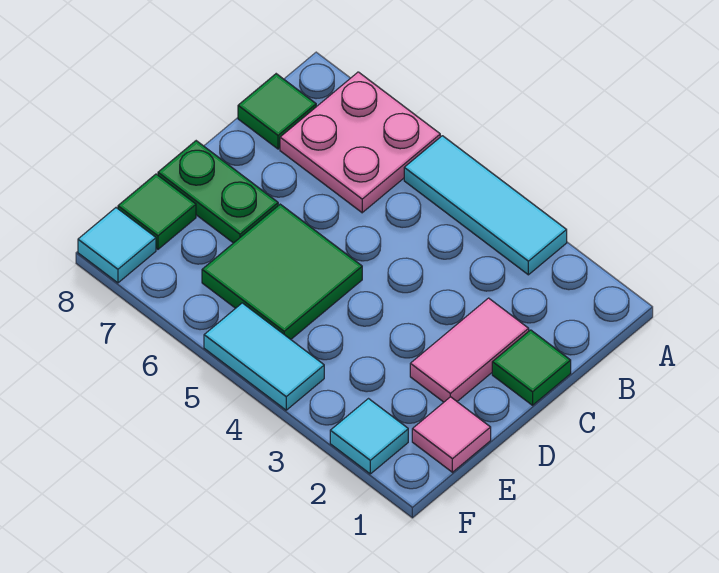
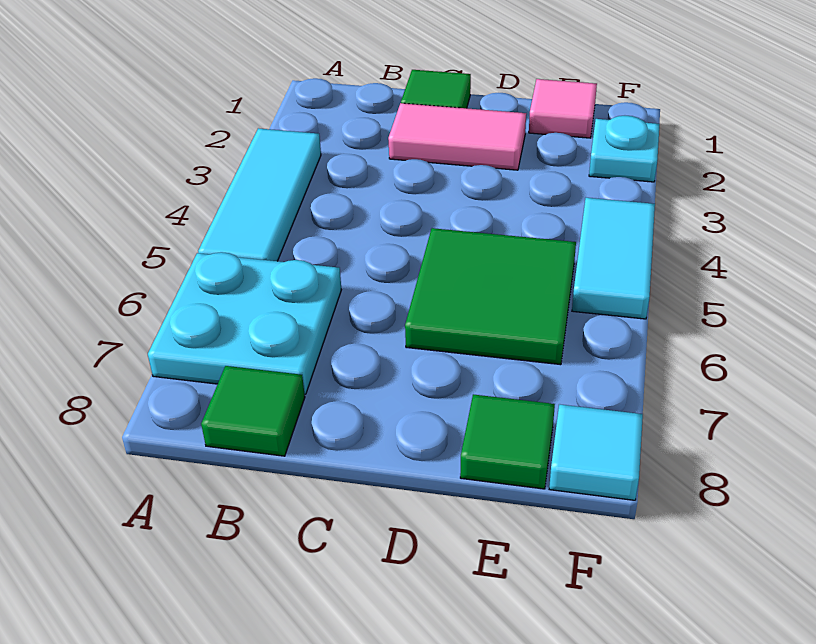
pink plate A6:B7 level 1 -> cyan plate A6:B7 level 1
green plate D7:D8 level 1 -> none
cyan tile F2 level 1 -> cyan plate F2 level 1

